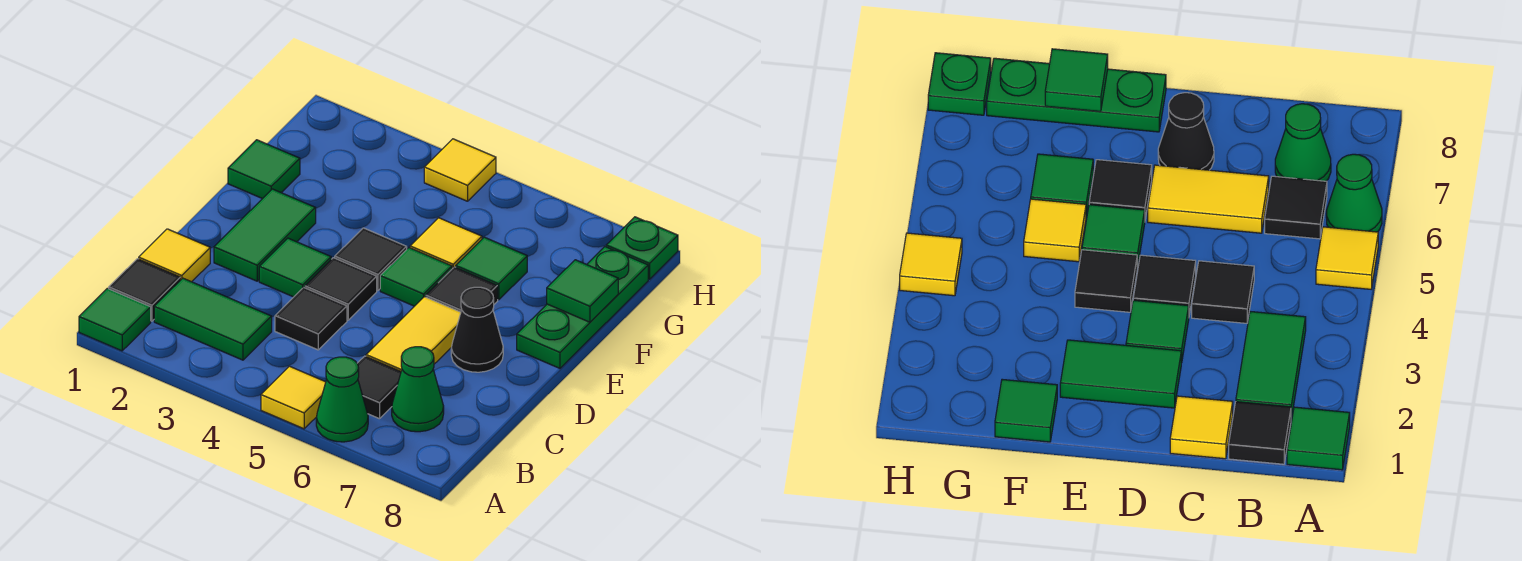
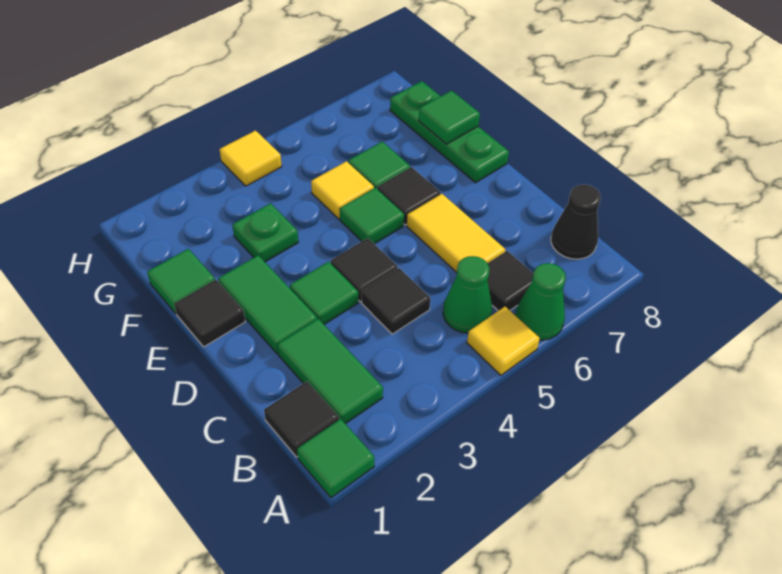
green tile B2:B3 level 1 -> green tile B2:C2 level 1
green cone B7 level 1 -> green cone B5 level 1
yellow tile C1 level 1 -> none
black cone D7 level 1 -> black cone B8 level 1
black tile E4 level 1 -> black tile E1 level 1
green plate H8 level 1 -> green plate F3 level 1

